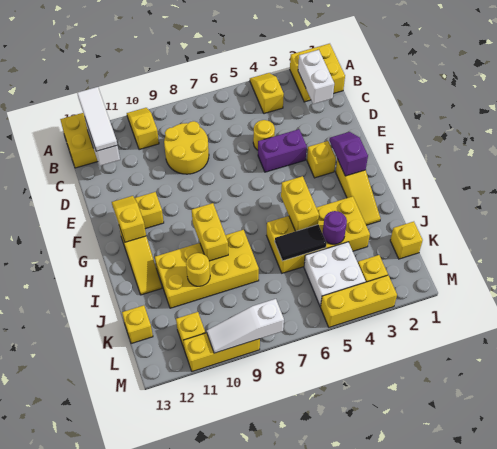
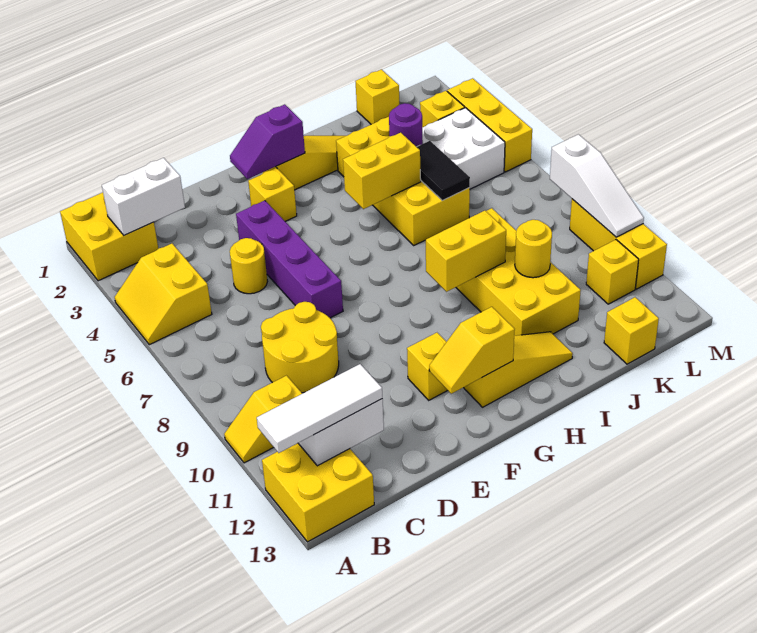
yellow slope A4:B4 level 1 top B -> yellow slope A4:B5 level 1 top B
purple brick E4:E5 level 1 -> purple brick E4:E7 level 1

